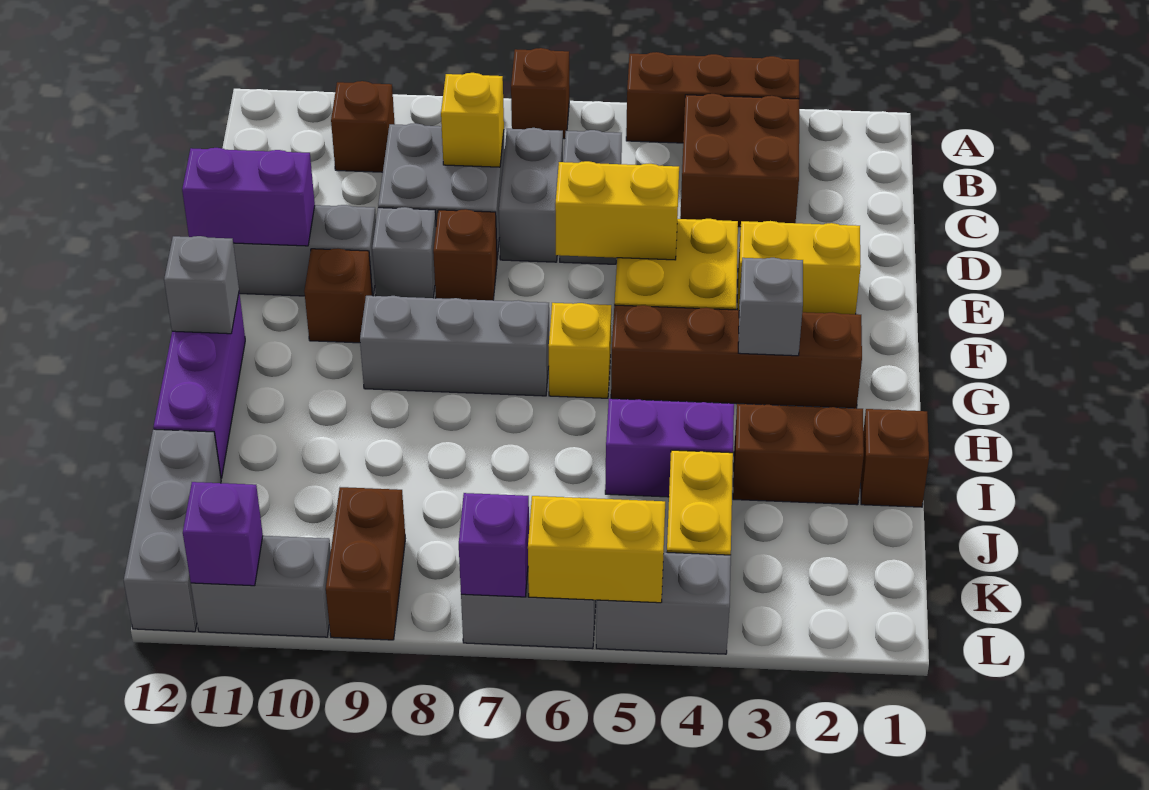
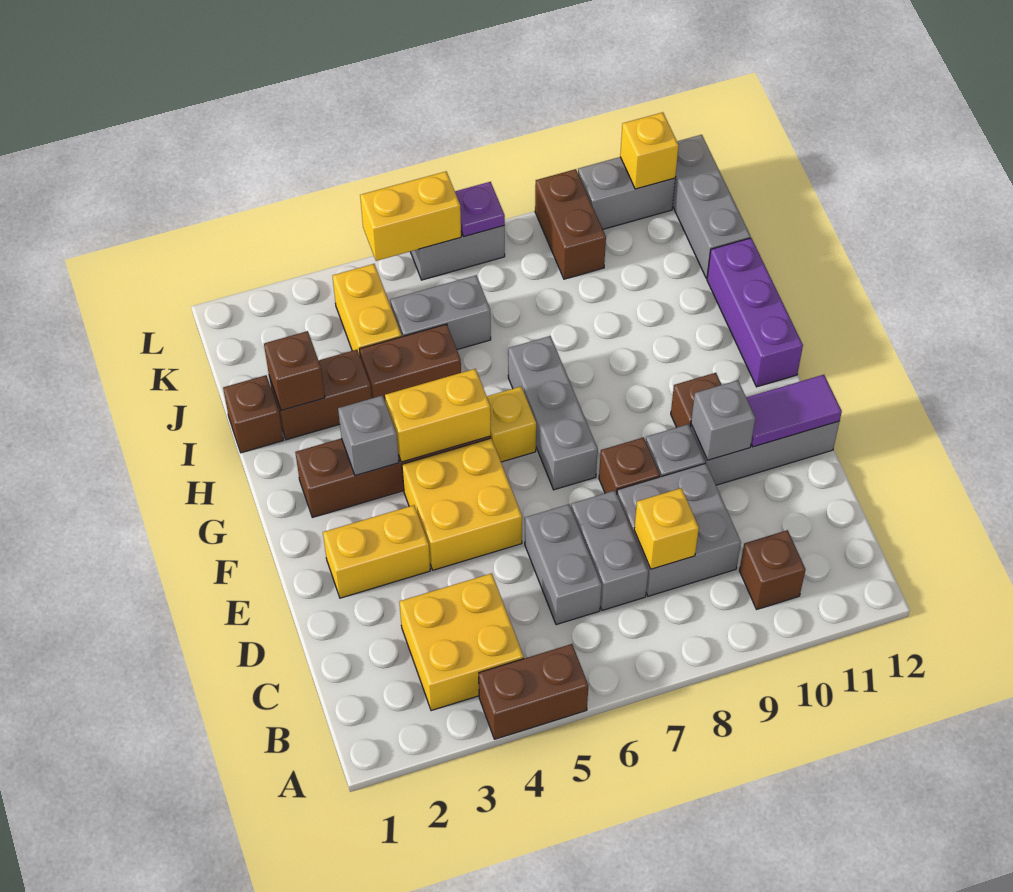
brown brick A3:A5 level 1 -> brown brick A4:A5 level 1
brown brick A7 level 1 -> brown brick I2 level 2
brown brick B3:C4 level 1 -> yellow brick B3:C4 level 1
yellow brick E5:E6 level 2 -> yellow brick G4:G5 level 2
purple brick E11:E12 level 2 -> purple tile E11:E12 level 2
grey brick G7:G9 level 1 -> grey brick F7:H7 level 1
grey brick G12 level 2 -> grey brick E10 level 2
purple brick I4:I5 level 1 -> brown brick I4:I5 level 1
grey brick L4:L5 level 1 -> grey brick J5:J6 level 1
purple brick L7 level 2 -> purple plate L7 level 2
purple brick L11 level 2 -> yellow brick L11 level 2

